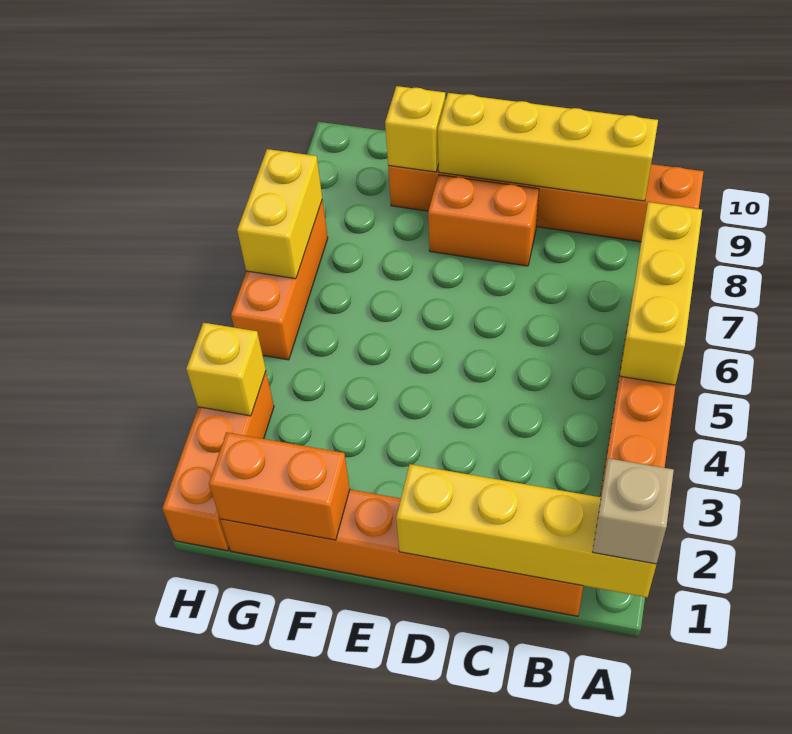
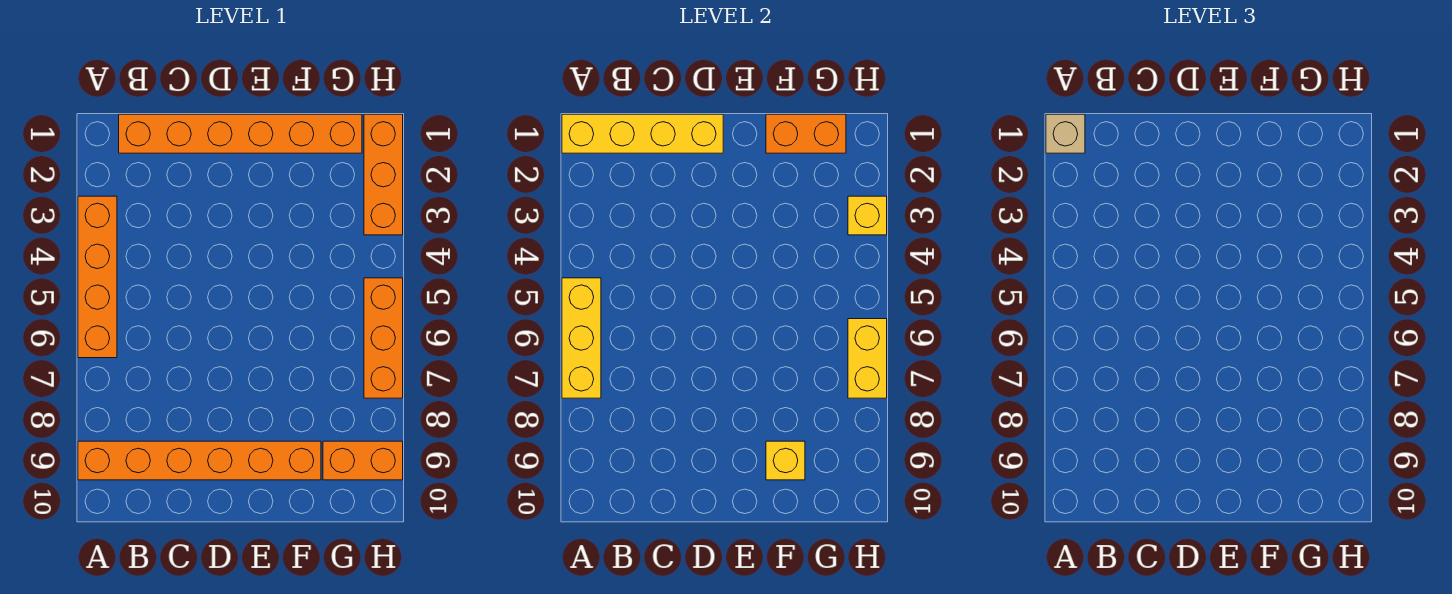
yellow brick B9:E9 level 2 -> none
orange brick D8:E8 level 1 -> orange brick G9:H9 level 1

